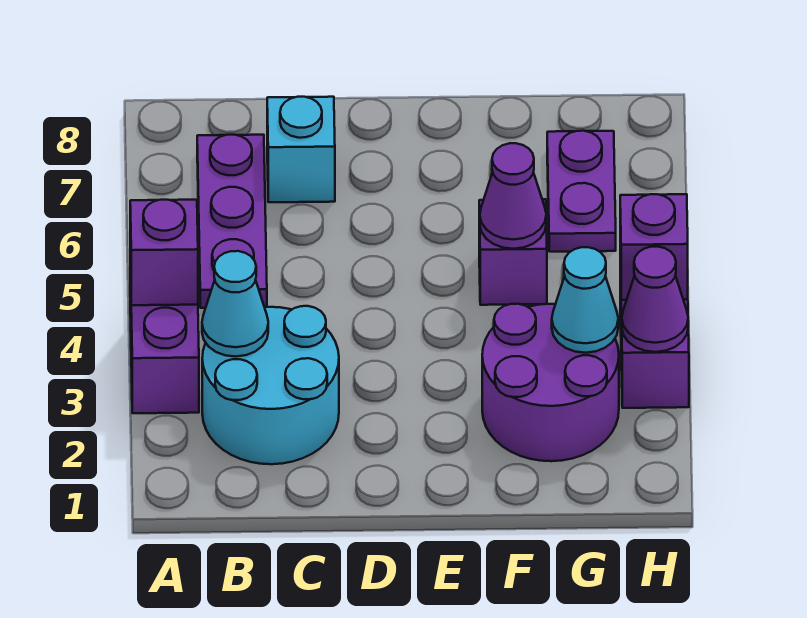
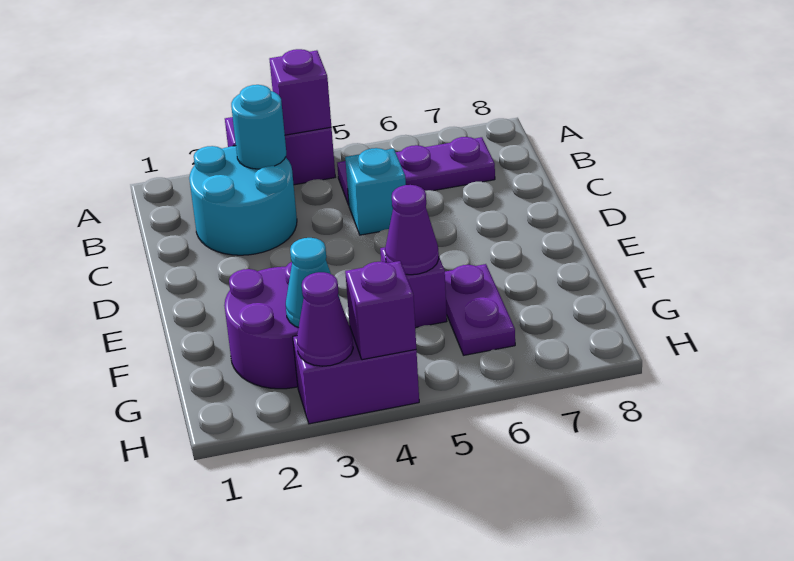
cyan cone B3 level 2 -> cyan round brick B3 level 2
cyan brick C7 level 1 -> cyan brick C5 level 1
purple plate G6:G7 level 1 -> purple plate F6:G6 level 1

